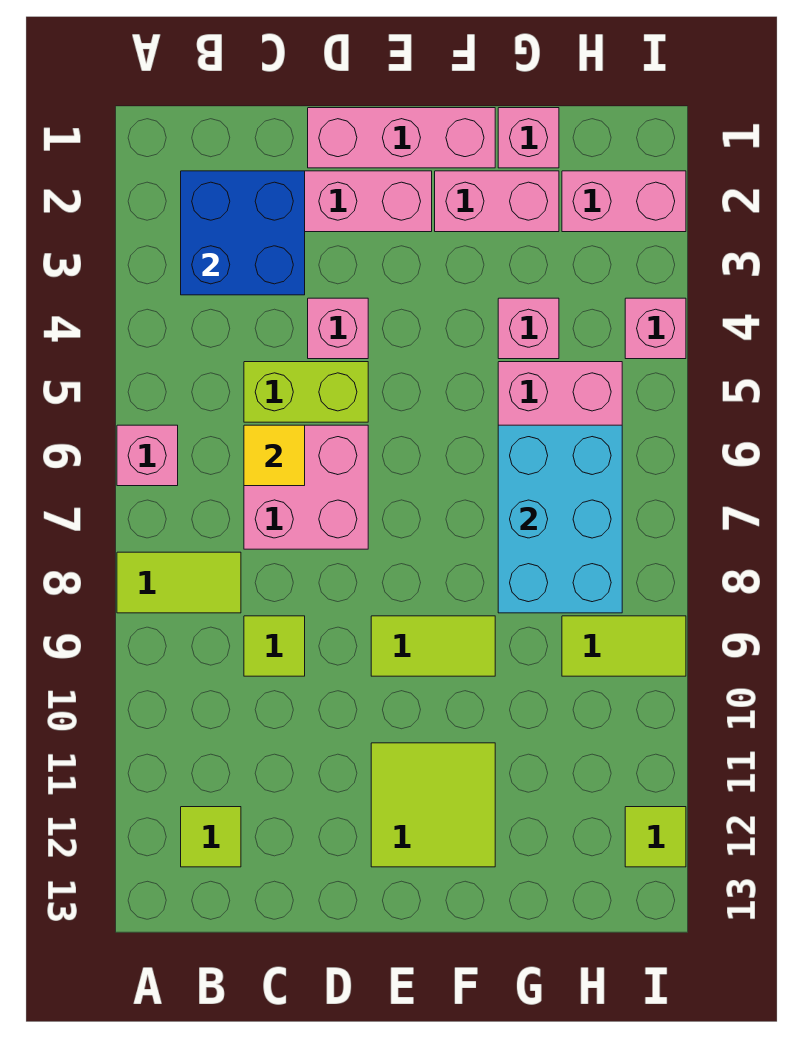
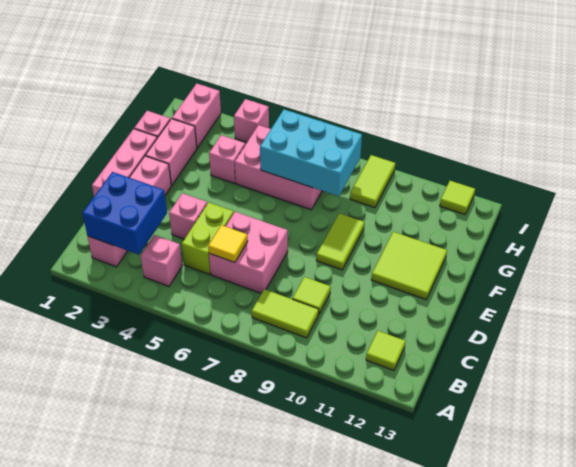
pink brick A6 level 1 -> pink brick B4 level 1
lime tile A8:B8 level 1 -> lime tile B8:B9 level 1

